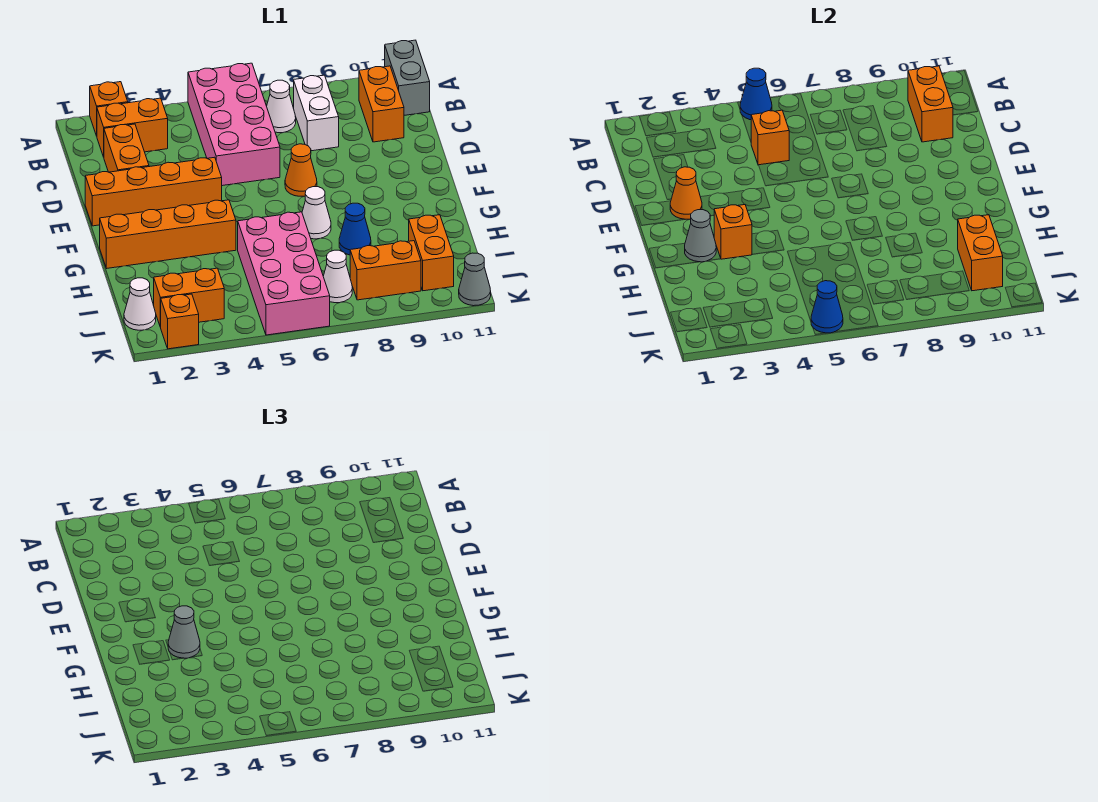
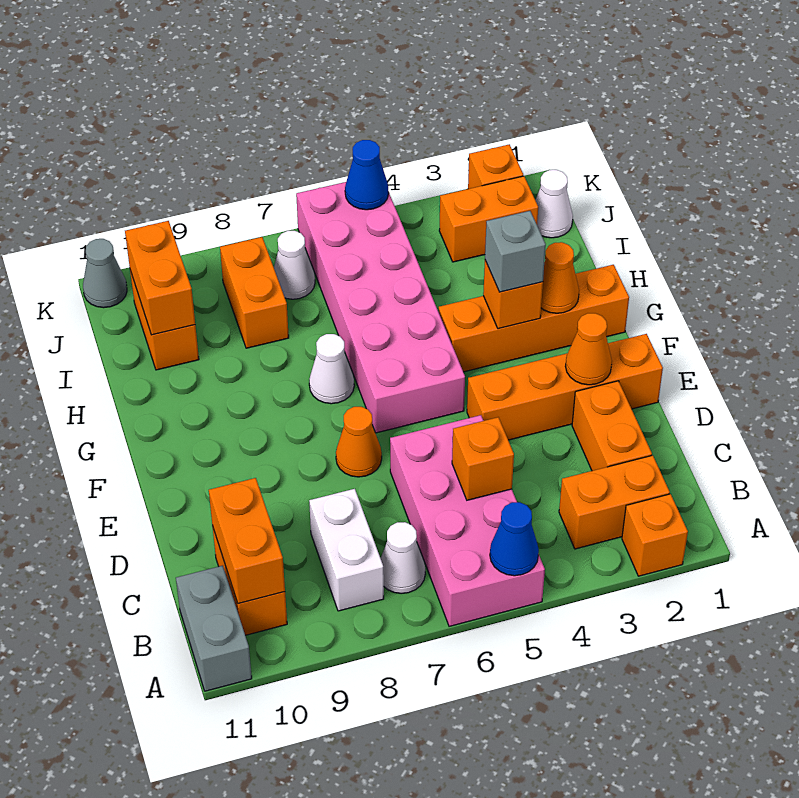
grey cone G2 level 2 -> orange cone G2 level 2
grey cone G3 level 3 -> grey brick G3 level 3
pink brick H5:K6 level 1 -> pink brick F5:K6 level 1
blue cone H8 level 1 -> none
orange brick J8:J9 level 1 -> orange brick I8:J8 level 1

